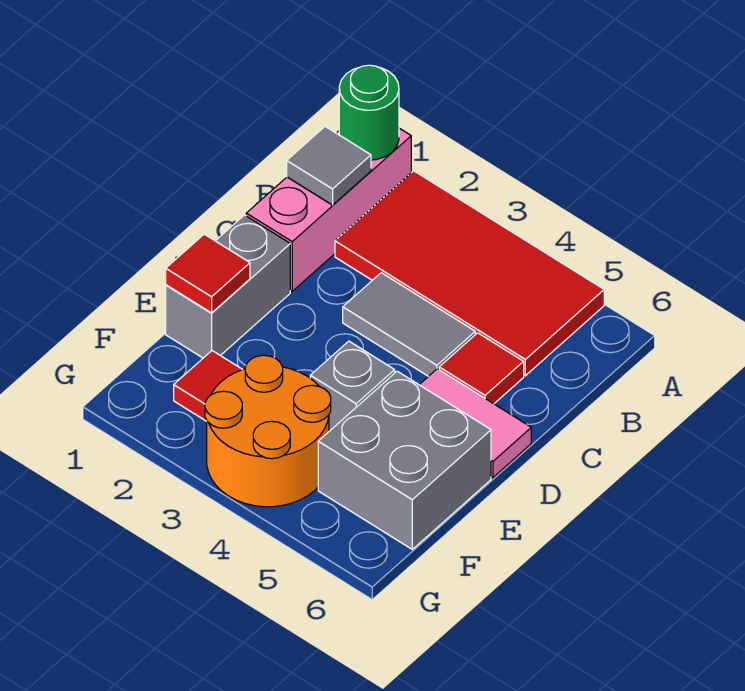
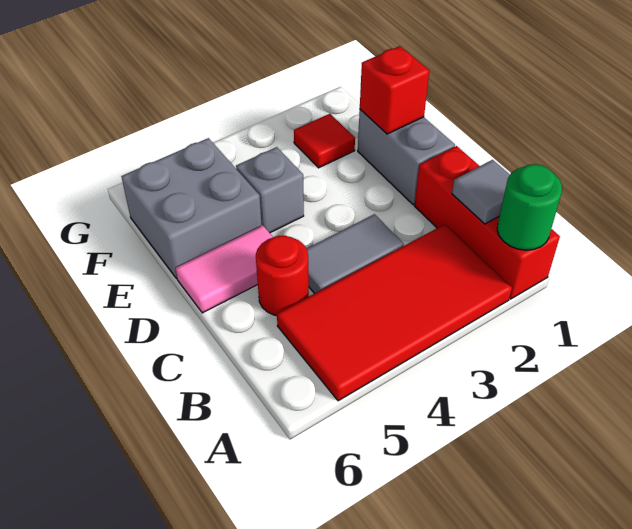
pink brick A1:C1 level 1 -> red brick A1:C1 level 1
red tile C5 level 1 -> red round brick C5 level 1
red tile E1 level 2 -> red brick E1 level 2
orange round brick F3:G4 level 1 -> none

